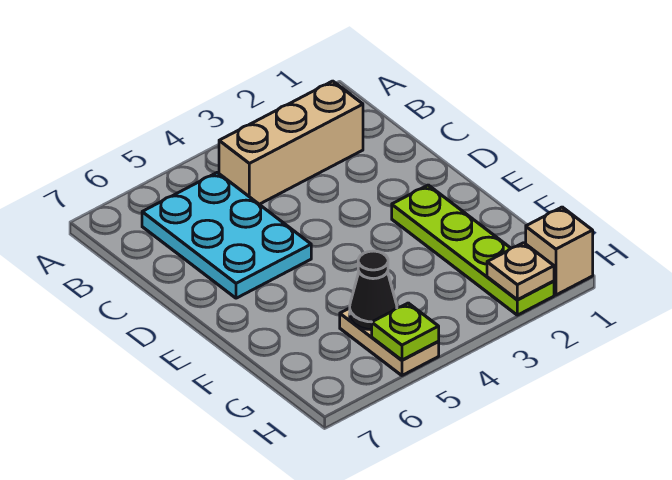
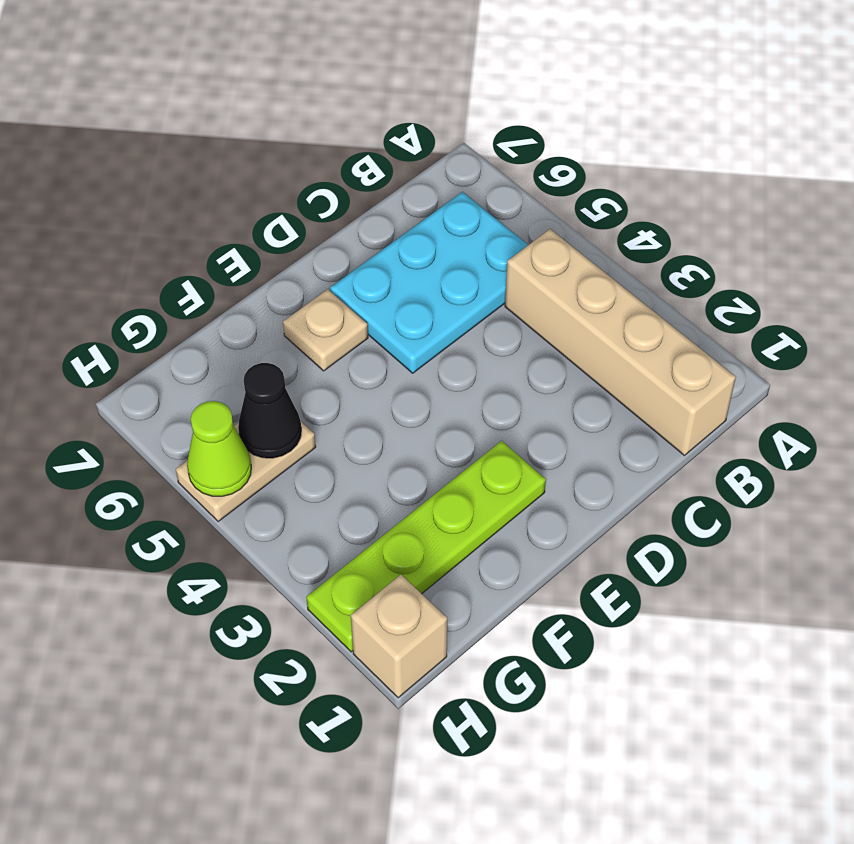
tan brick B2:B4 level 1 -> tan brick B1:B4 level 1
tan plate H2 level 2 -> tan plate E6 level 1
lime plate H5 level 2 -> lime cone H5 level 2

